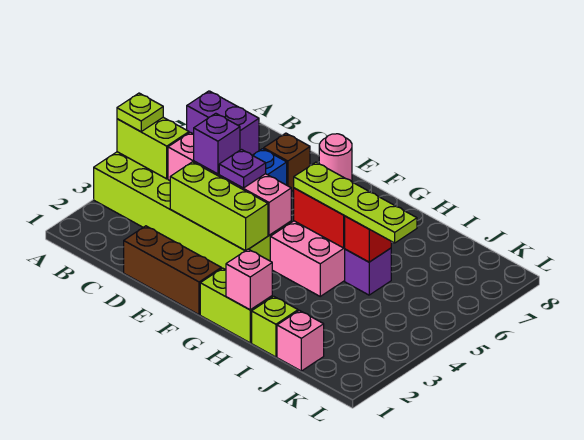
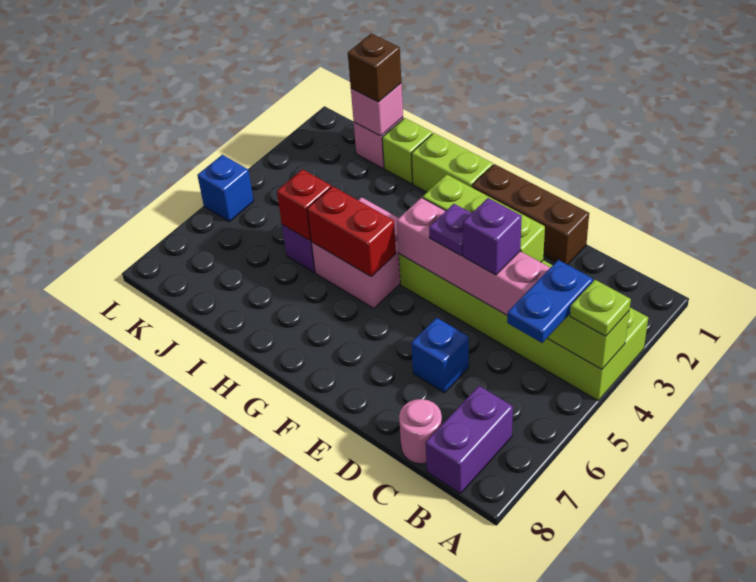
purple brick A7:B7 level 1 -> purple brick B7:B8 level 1
none -> blue plate B4:B5 level 3
brown brick D7 level 1 -> brown brick J1 level 3
pink round brick E8 level 1 -> pink round brick C8 level 1
lime plate G5:J5 level 3 -> none
pink brick H1 level 2 -> pink brick J1 level 2
none -> blue brick L5 level 1

